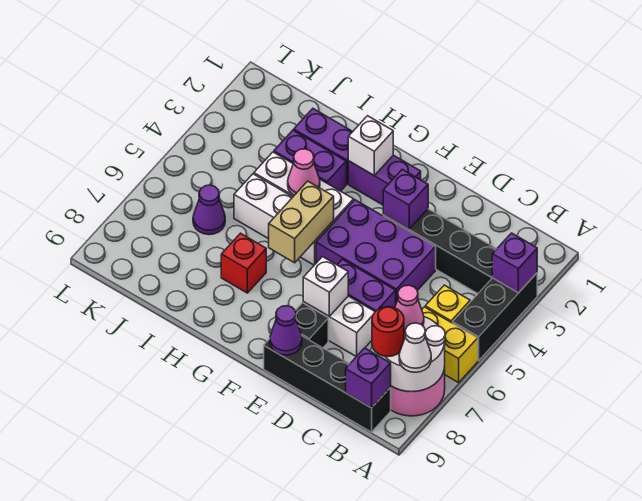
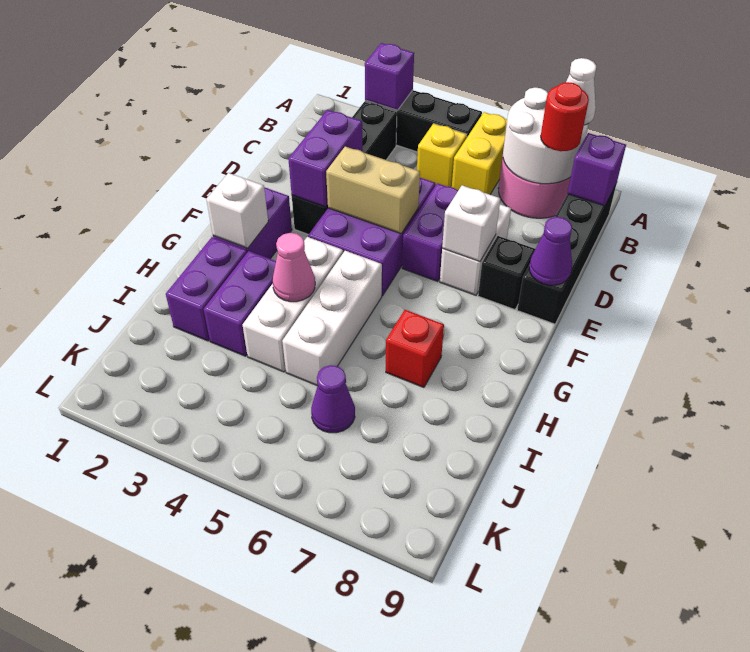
pink cone B7 level 3 -> none
purple brick E3 level 2 -> purple brick D3:E3 level 2
tan brick G5:G6 level 2 -> tan brick E4:E5 level 2

